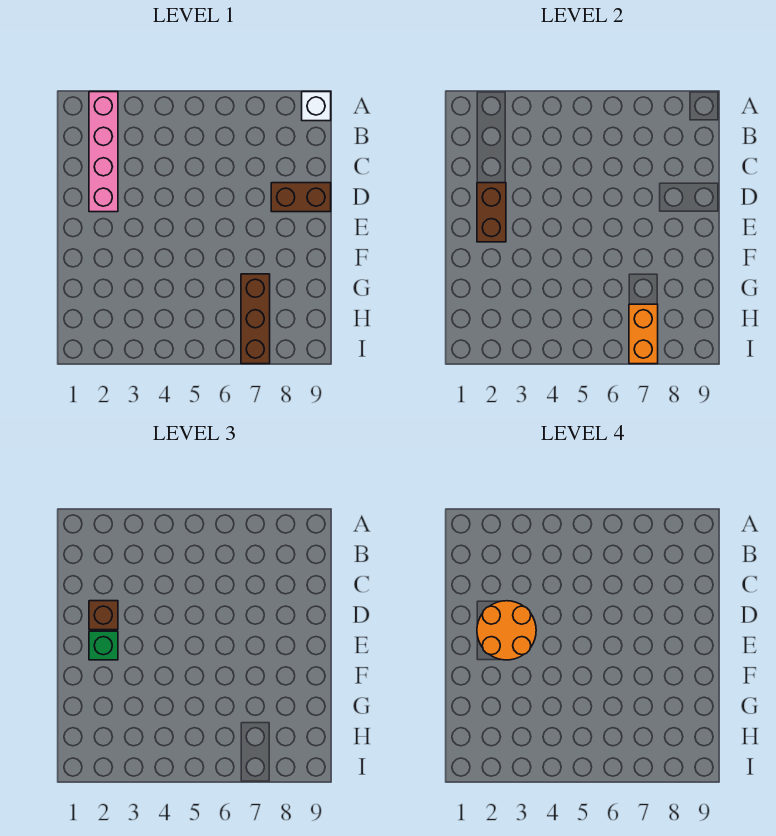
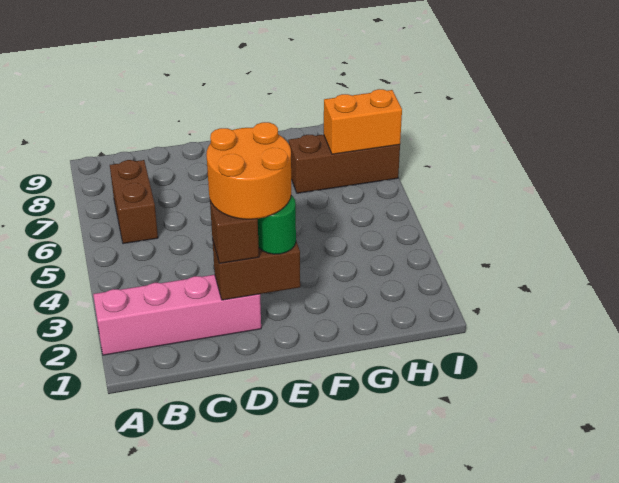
white brick A9 level 1 -> none
brown brick D8:D9 level 1 -> brown brick B6:B7 level 1
green brick E2 level 3 -> green round brick E2 level 3

